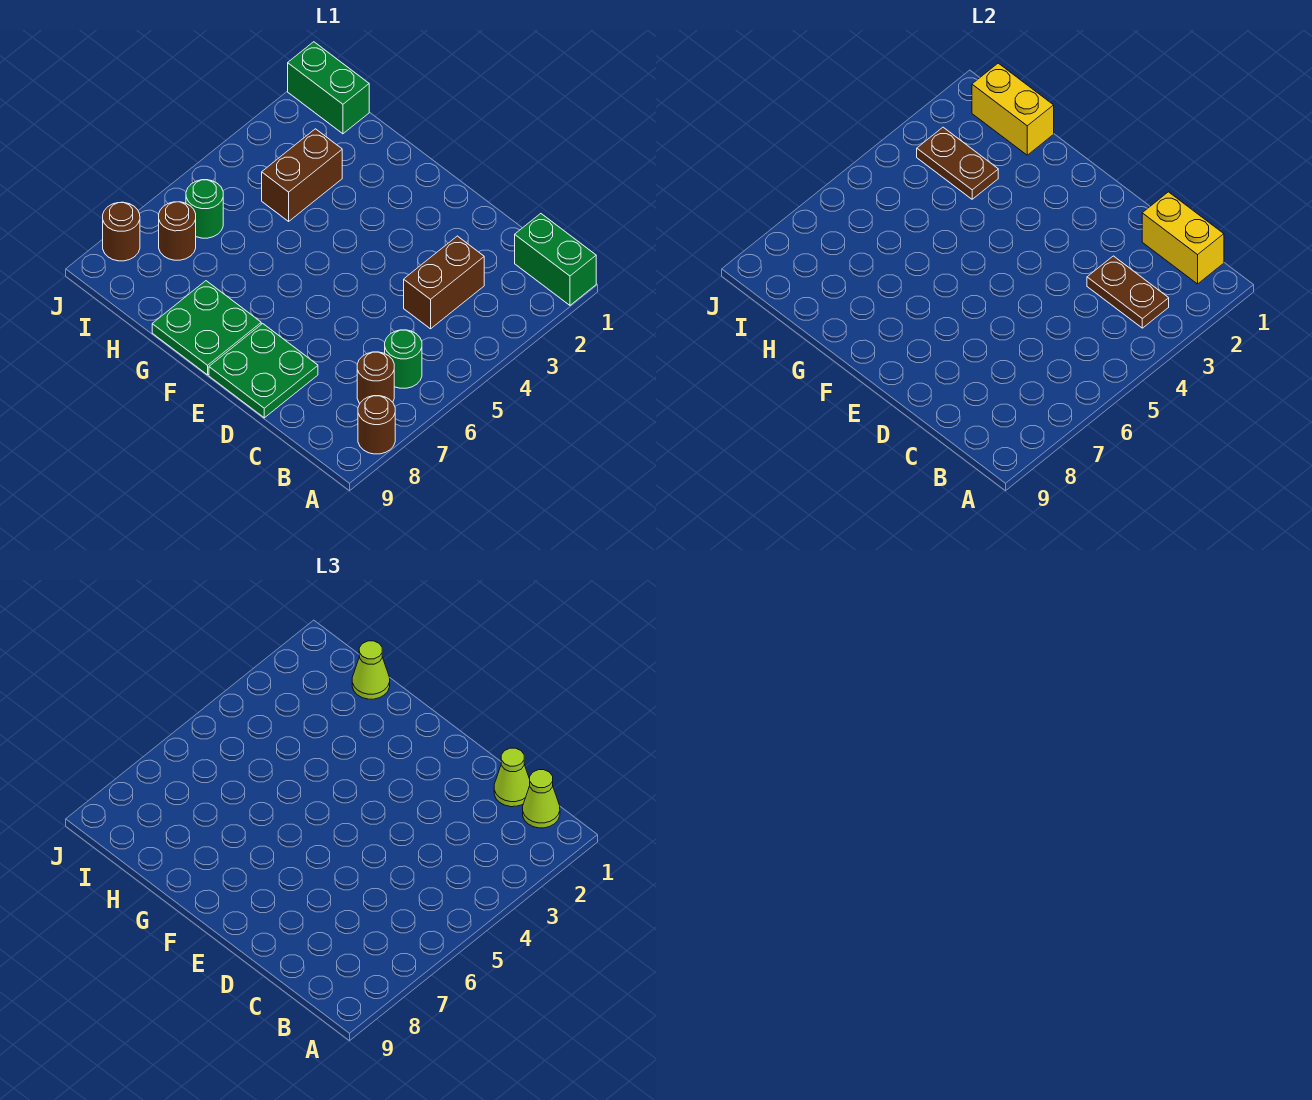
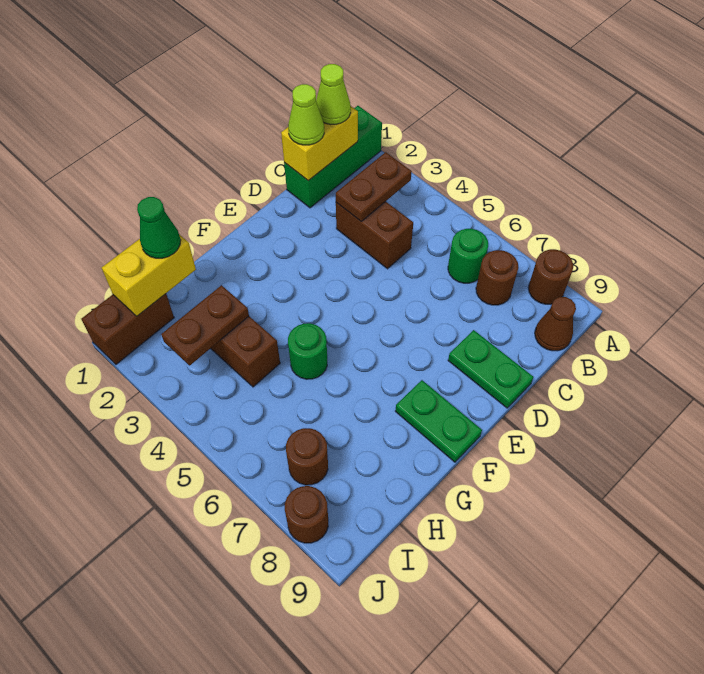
green brick A1:B1 level 1 -> green brick A1:C1 level 1
none -> brown cone B9 level 1
green plate D8:E9 level 1 -> green plate D8:D9 level 1
green plate F8:G9 level 1 -> green plate F8:F9 level 1
lime cone H1 level 3 -> green cone H1 level 3
green brick I1:J1 level 1 -> brown brick I1:J1 level 1
green round brick I6 level 1 -> green round brick G5 level 1

